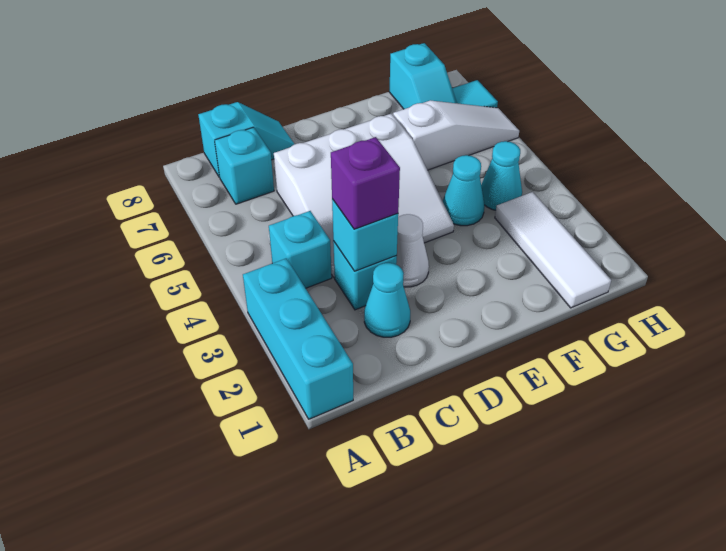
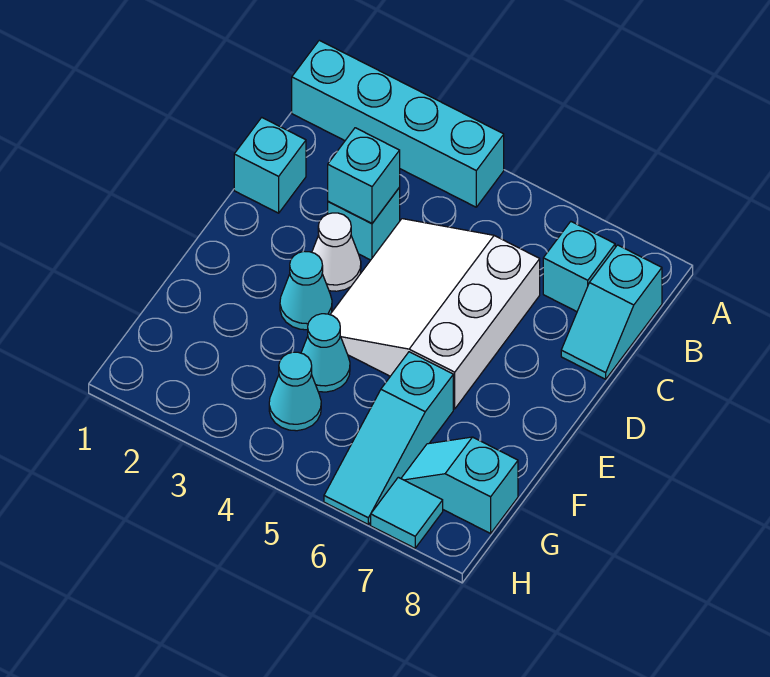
cyan brick A1:A3 level 1 -> cyan brick A1:A4 level 1
cyan brick B4 level 1 -> cyan brick C1 level 1
cyan cone C2 level 1 -> cyan cone E3 level 1
purple brick C3 level 3 -> none
white slope F6:H6 level 1 top F -> cyan slope F6:H6 level 1 top F
white tile G1:G3 level 1 -> none

